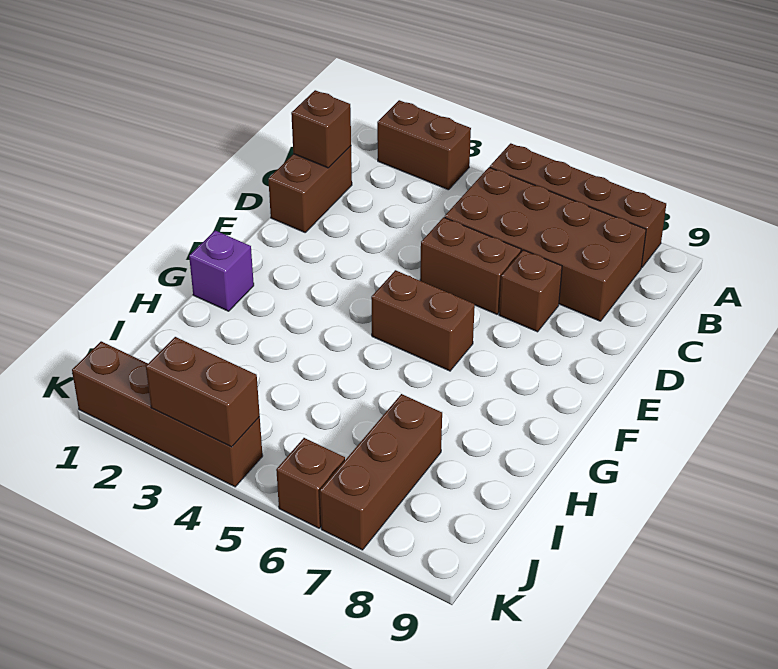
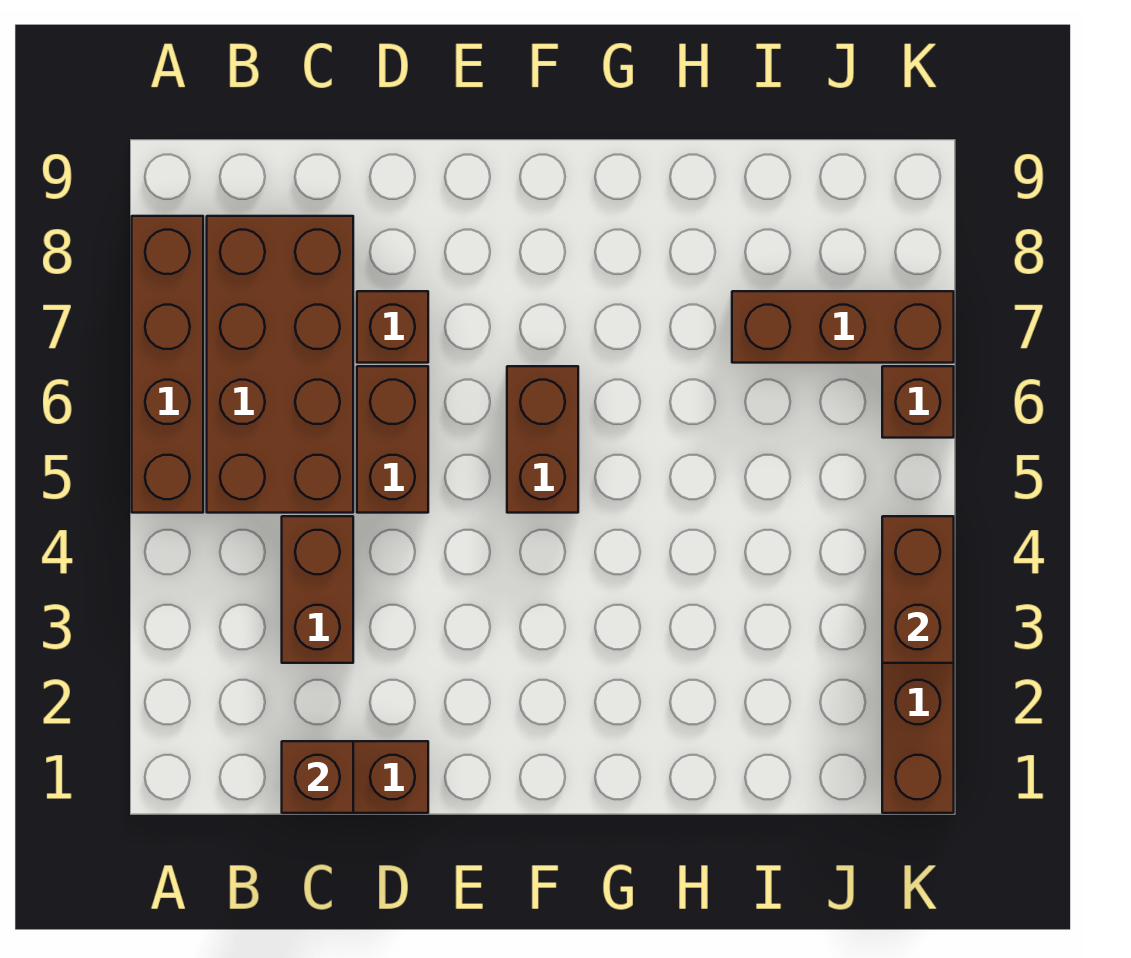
brown brick A2:A3 level 1 -> brown brick C3:C4 level 1
purple brick G1 level 1 -> none

